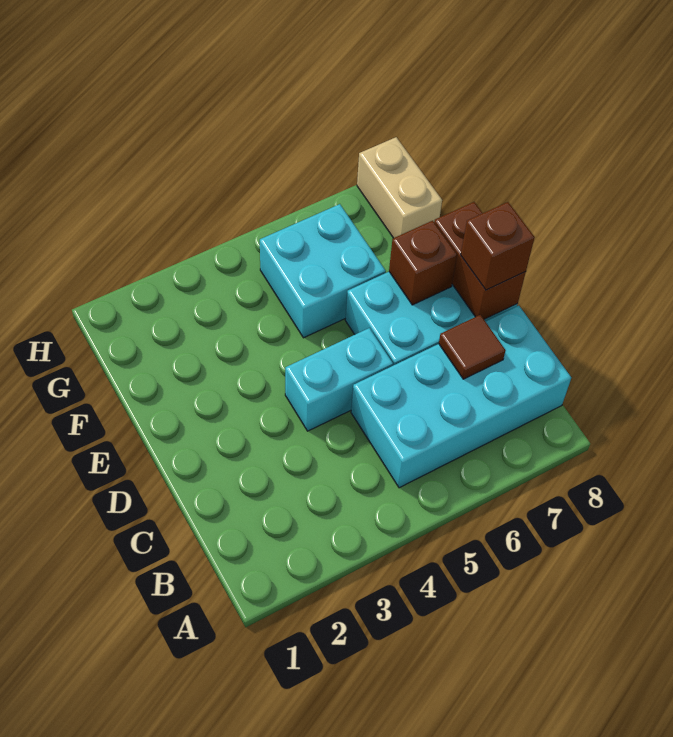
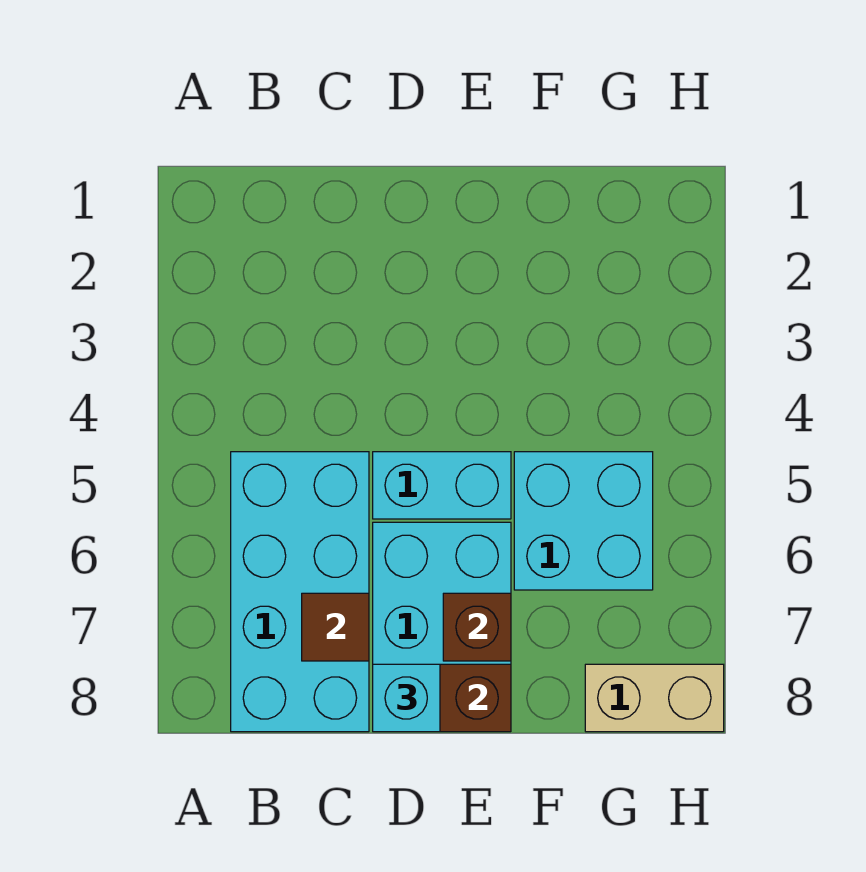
cyan brick D4:D5 level 1 -> cyan brick D5:E5 level 1
brown brick D8 level 3 -> cyan brick D8 level 3

